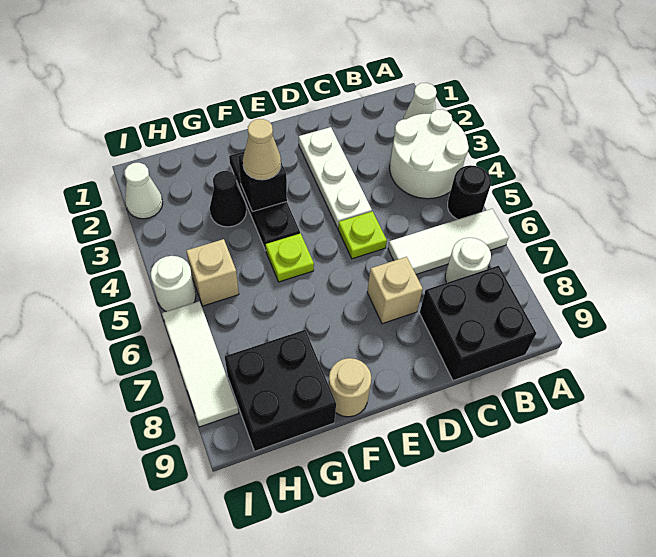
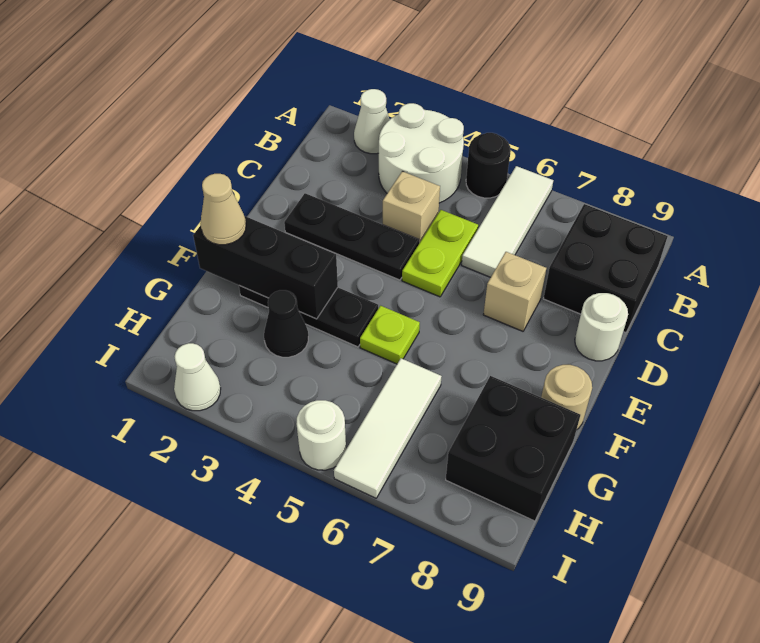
white round brick B7 level 1 -> white round brick D9 level 1
white plate D2:D4 level 1 -> black plate D2:D4 level 1
lime plate D5 level 1 -> lime plate C5:D5 level 1
black brick F3 level 2 -> black brick F1:F3 level 2
tan cone F3 level 3 -> tan cone F1 level 3
tan brick H5 level 1 -> tan brick C4 level 1
white tile I6:I8 level 1 -> white tile G6:I6 level 1

